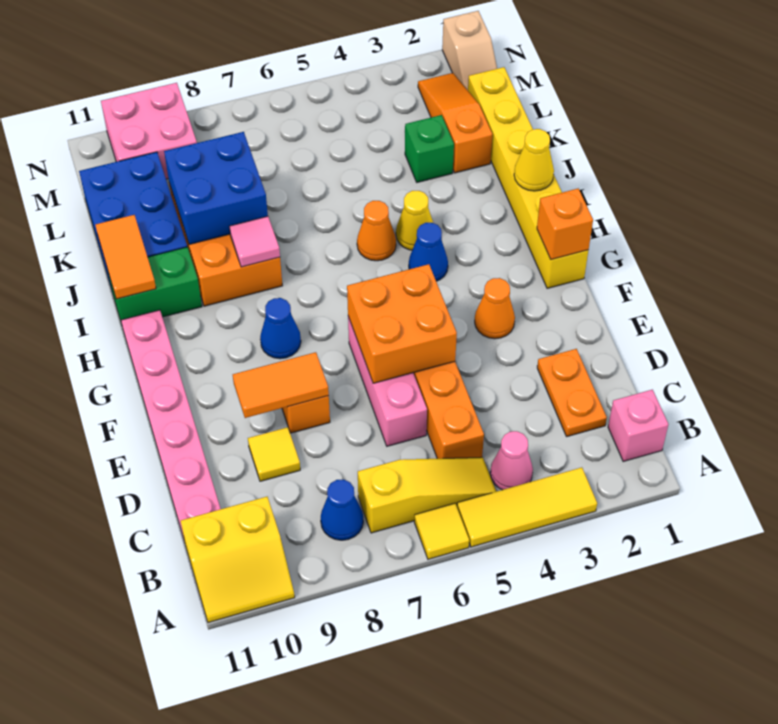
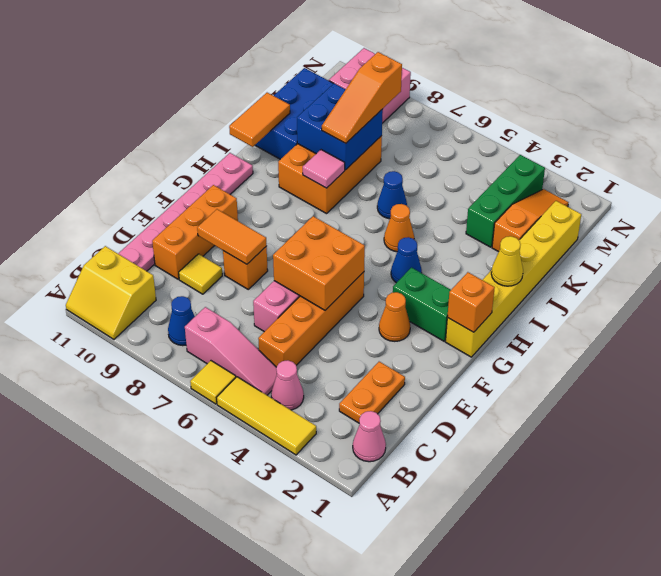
pink brick B1 level 1 -> pink cone B1 level 1
yellow slope B5:B7 level 1 top 7 -> pink slope B5:B7 level 1 top 7
none -> orange brick D10:F10 level 1
blue cone G8 level 1 -> blue cone J6 level 1
yellow cone I4 level 1 -> none
green brick I10:I11 level 1 -> green brick G2:G3 level 1
none -> orange slope J8:L8 level 3 top L
green brick K3 level 1 -> green brick K3:M3 level 1
tan slope M1:N1 level 1 top N -> none

